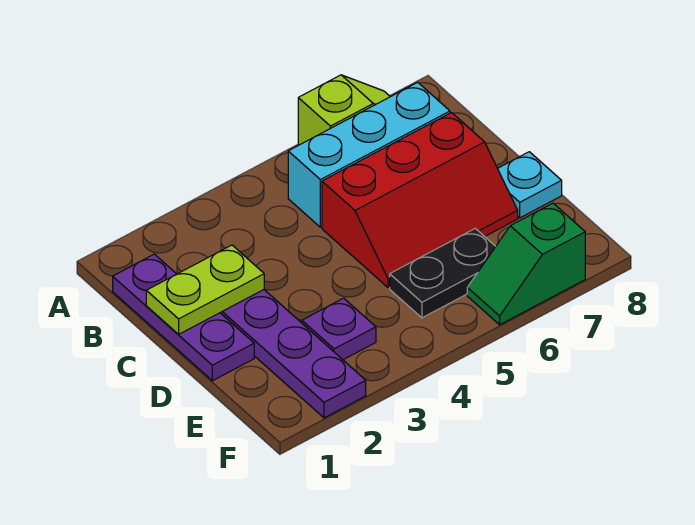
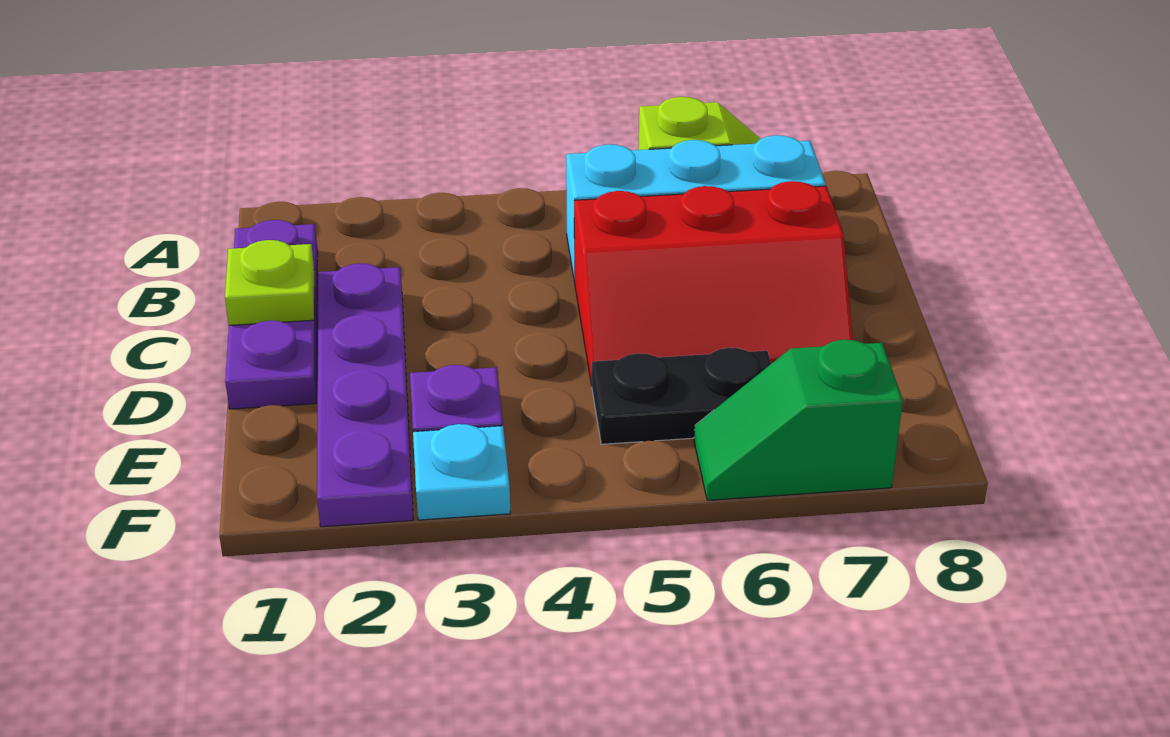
lime plate C1:C2 level 2 -> lime plate C1 level 2
cyan plate D8 level 1 -> cyan plate F3 level 1

